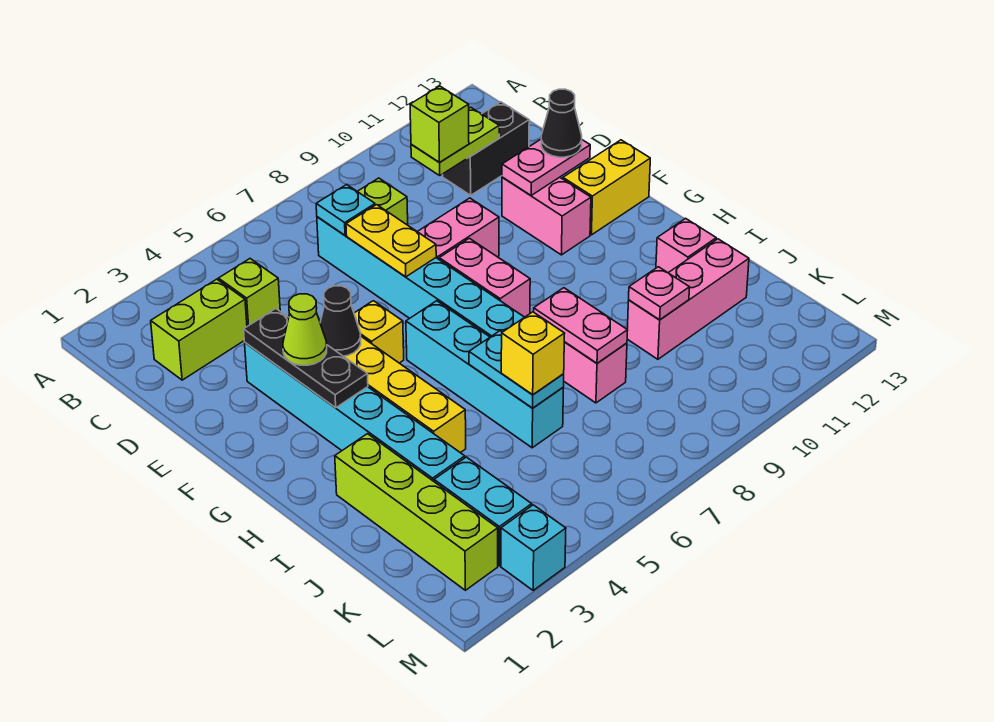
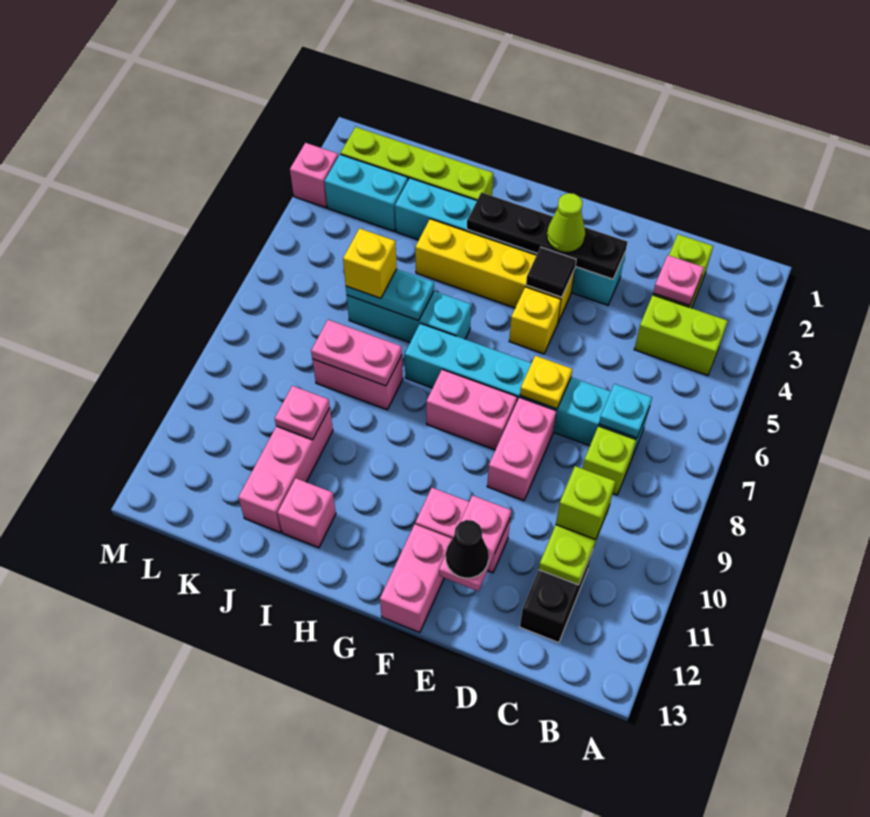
none -> pink plate C3 level 2
lime brick C4 level 1 -> lime brick B4:C4 level 1
yellow plate D7:E7 level 2 -> yellow plate E7 level 2
black plate E3:G3 level 2 -> black plate E3:H3 level 2
black cone F4 level 2 -> black tile F4 level 2
yellow brick F12:F13 level 1 -> pink brick F12:F13 level 1
cyan brick G6:J6 level 1 -> cyan brick H6:J6 level 1
cyan brick M3 level 1 -> pink brick M3 level 1

